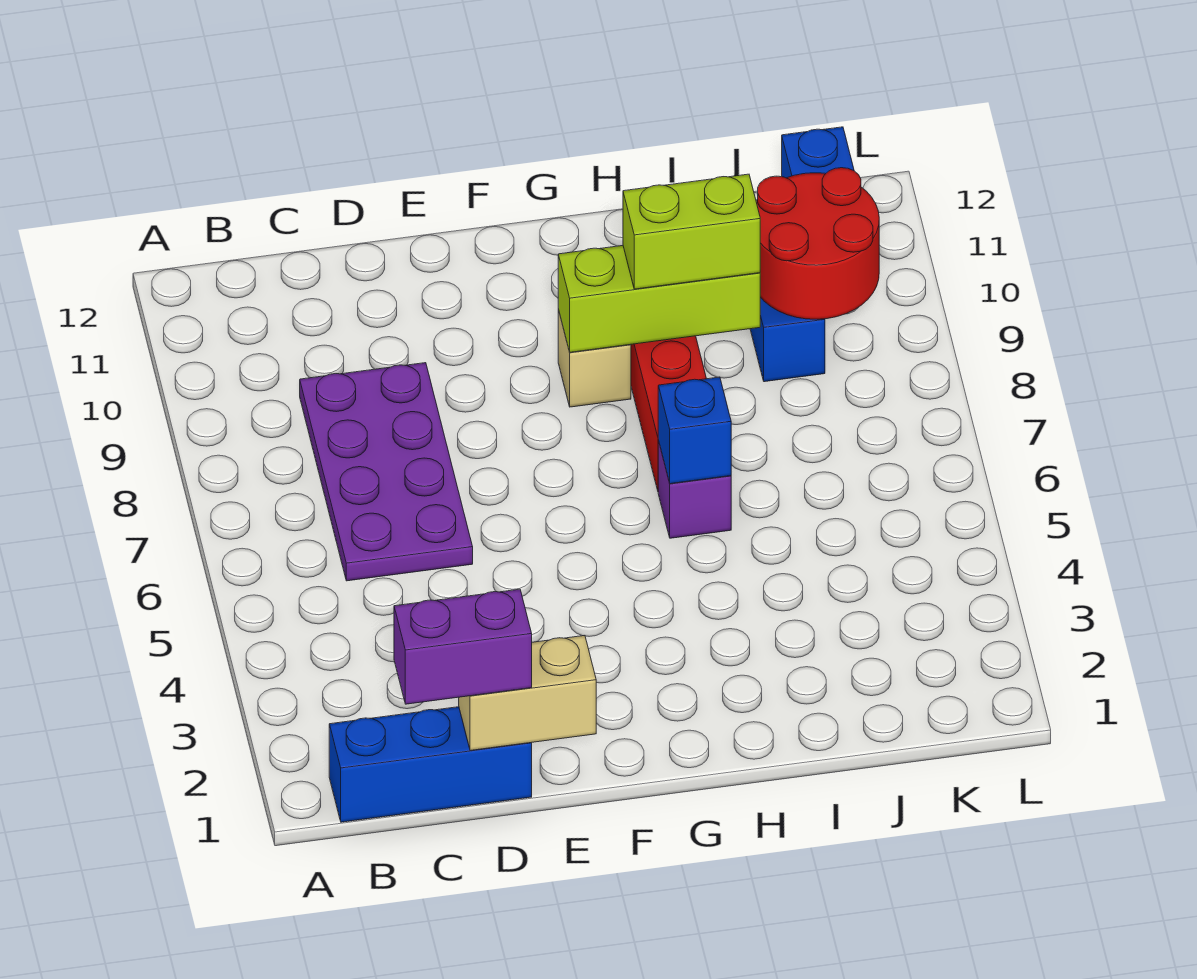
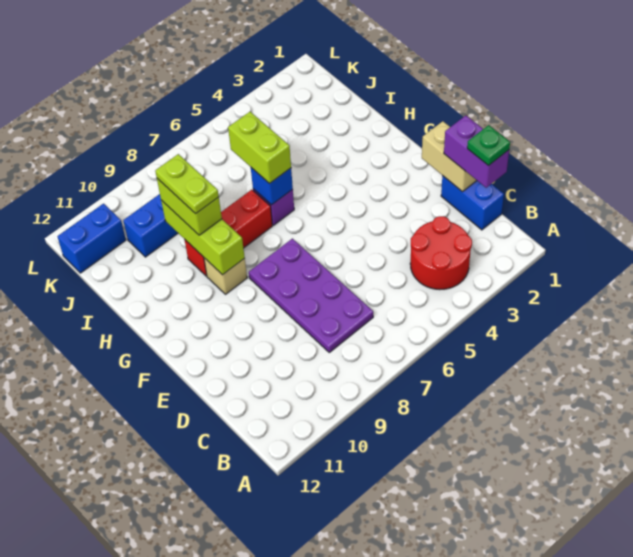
blue brick B1:D1 level 1 -> blue brick C1:D1 level 1
none -> green plate C1 level 4
purple plate C6:D9 level 1 -> purple plate C7:F8 level 1
none -> lime brick H6:I6 level 3
none -> lime plate H9:I9 level 4
red round brick J9:K10 level 2 -> red round brick B3:C4 level 1

